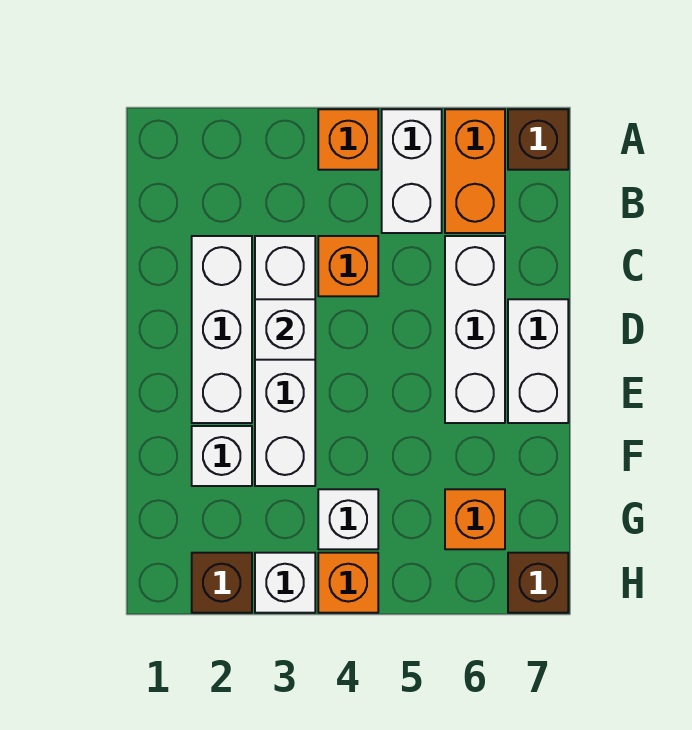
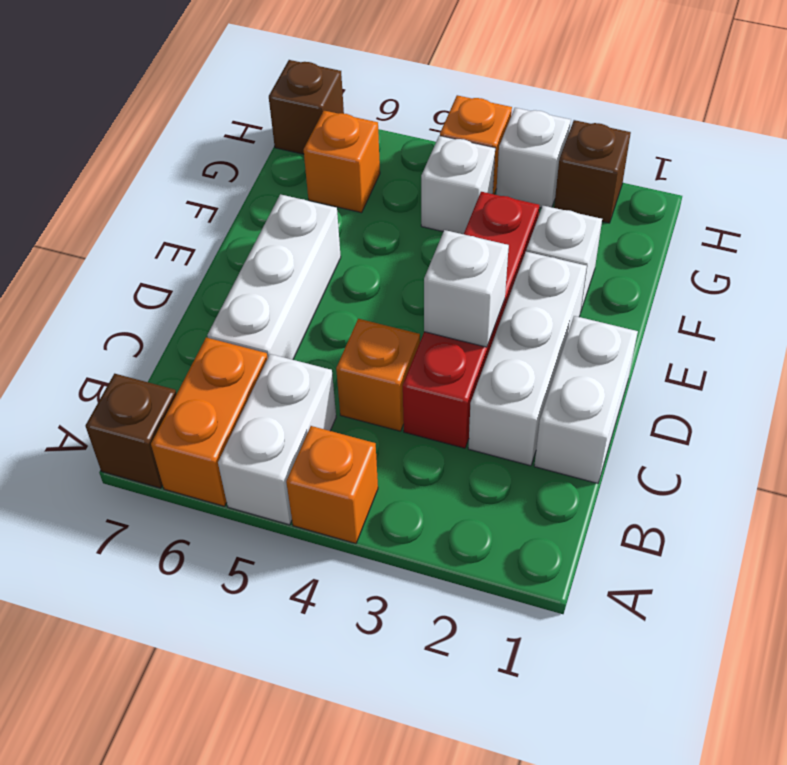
white brick C3:F3 level 1 -> red brick C3:F3 level 1
white brick D7:E7 level 1 -> white brick C1:D1 level 1

